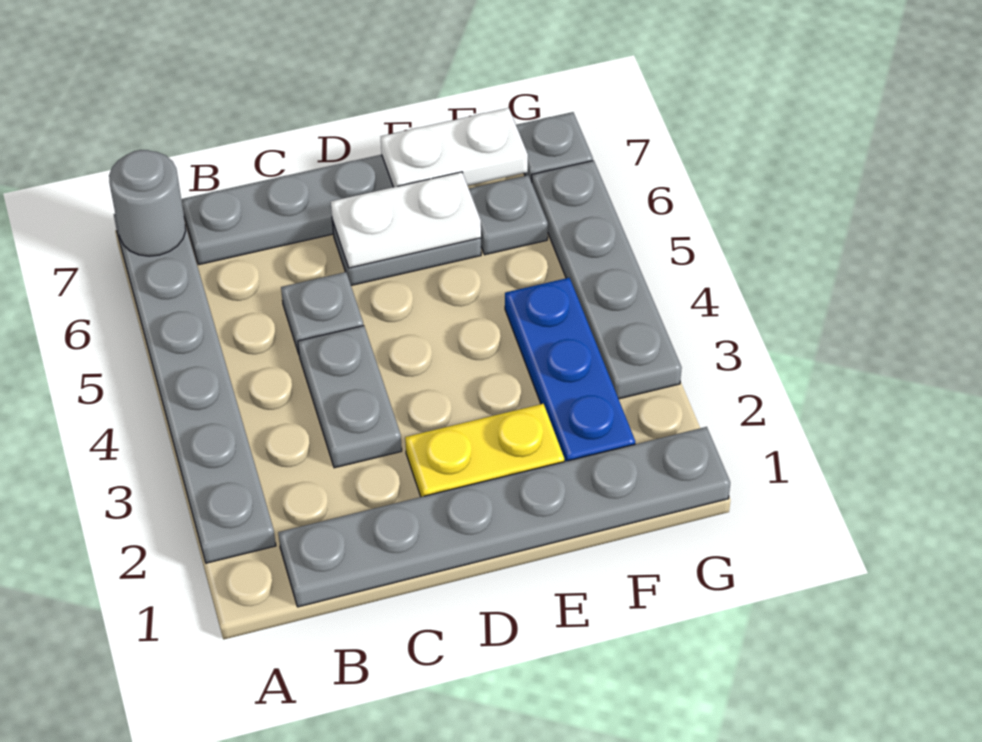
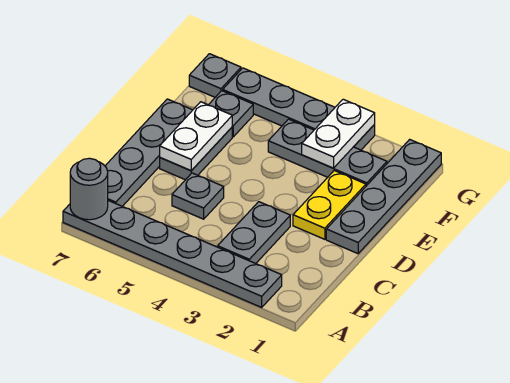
grey plate B1:G1 level 1 -> grey plate D1:G1 level 1
grey plate C3:C4 level 1 -> grey plate B3:C3 level 1
white plate E7:F7 level 2 -> white plate F3:G3 level 2
blue plate F2:F4 level 1 -> grey plate F2:F4 level 1

